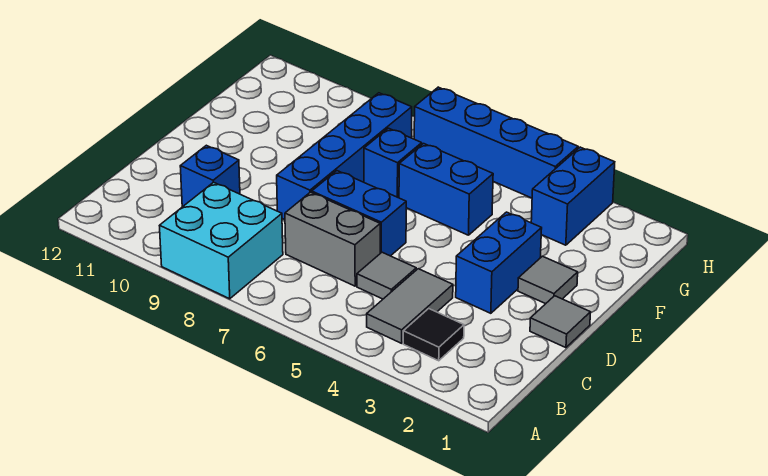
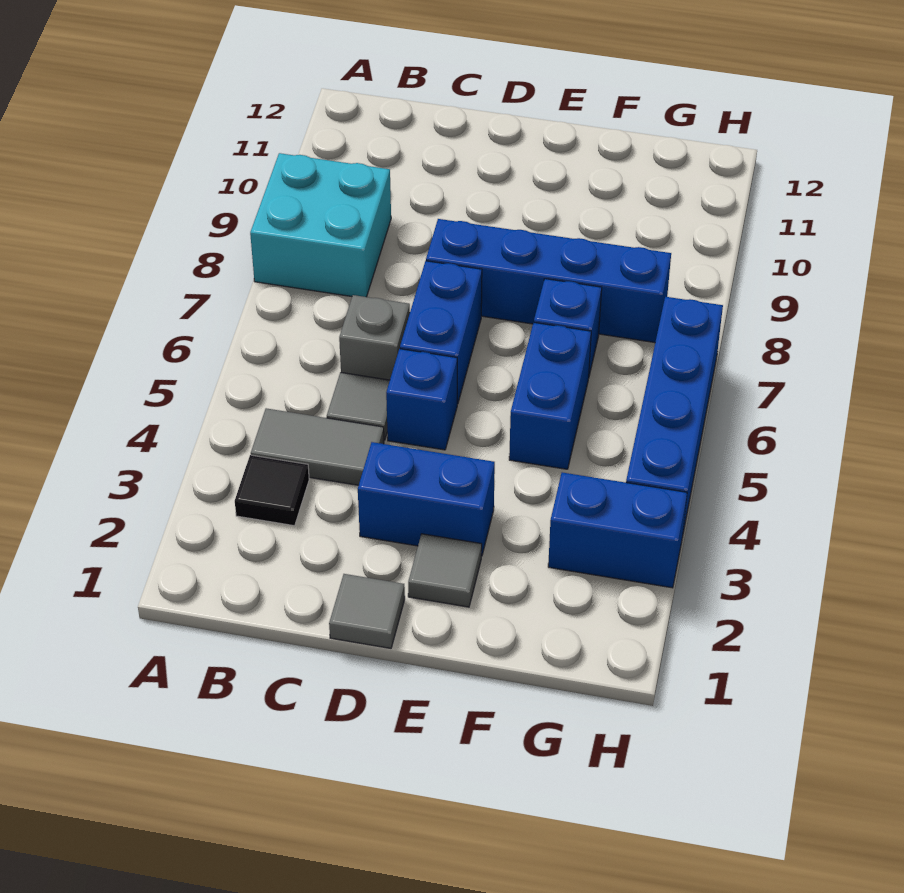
grey brick C6:C7 level 1 -> grey brick C6 level 1
blue brick C10 level 1 -> blue brick D5 level 1

